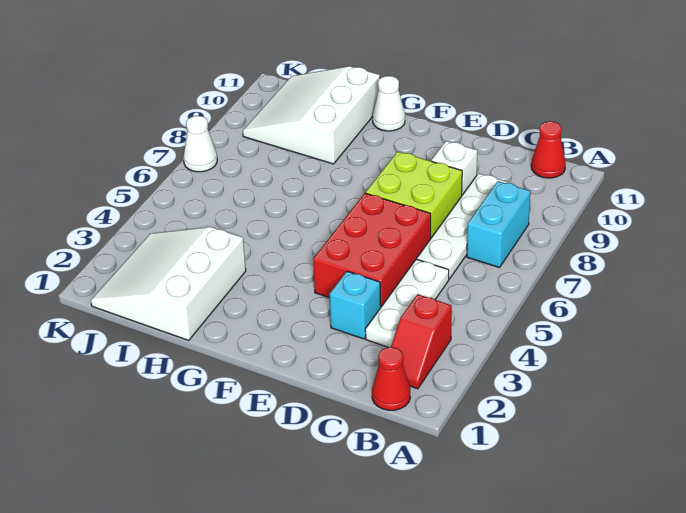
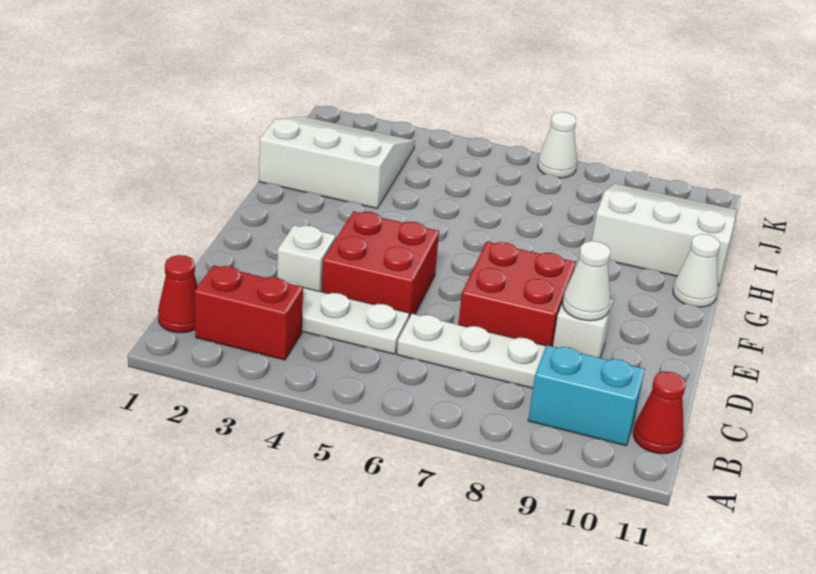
red slope B2:B3 level 1 top 3 -> red brick B2:B3 level 1
cyan brick B7:B8 level 1 -> cyan brick B9:B10 level 1
cyan brick D3 level 1 -> white brick D3 level 1
red brick D4:E6 level 1 -> red brick D4:E5 level 1
lime brick D7:E8 level 1 -> red brick D7:E8 level 1
none -> white cone D9 level 2

